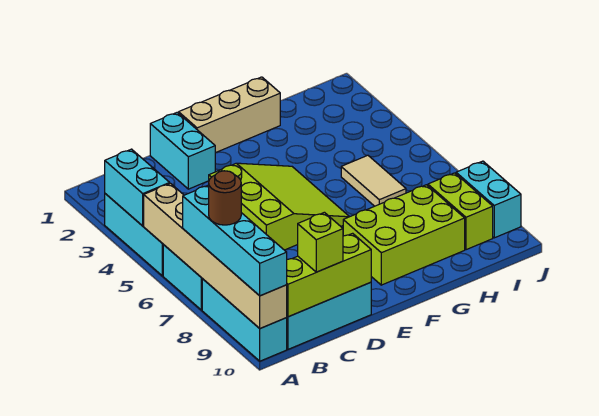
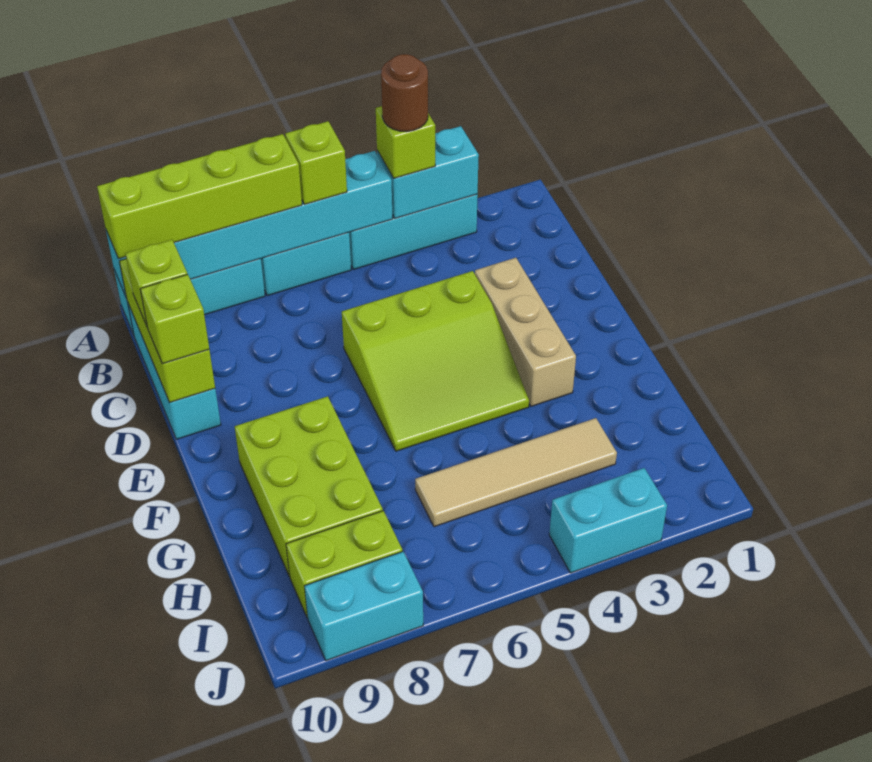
none -> lime brick A4 level 3
tan brick A5:A10 level 2 -> cyan brick A5:A10 level 2
none -> lime brick A6 level 3
cyan brick A7:A10 level 3 -> lime brick A7:A10 level 3
brown round brick A8 level 4 -> brown round brick A4 level 4
cyan brick D1:D2 level 1 -> cyan brick J3:J4 level 1
none -> lime brick D10 level 3
tan brick E1:G1 level 1 -> tan brick D3:F3 level 1
tan tile H5:H6 level 1 -> tan tile H3:H6 level 1

